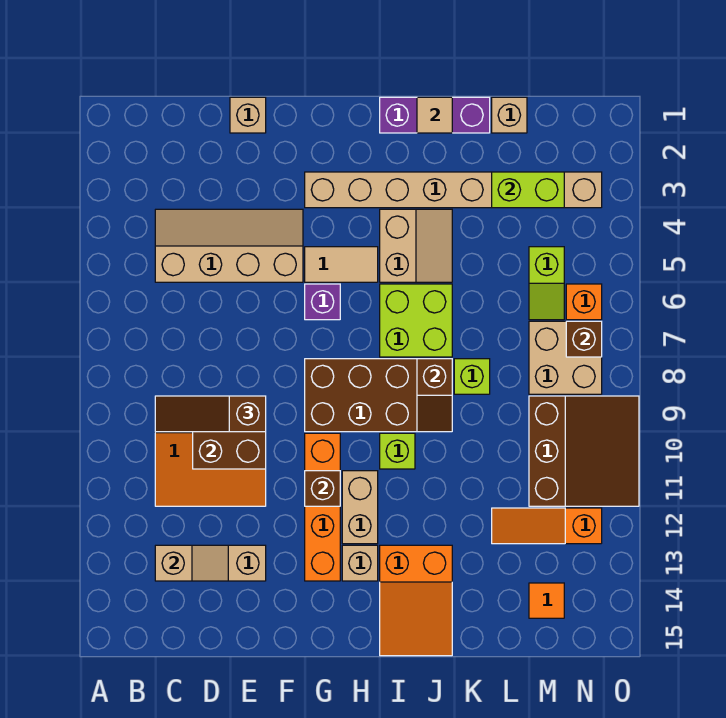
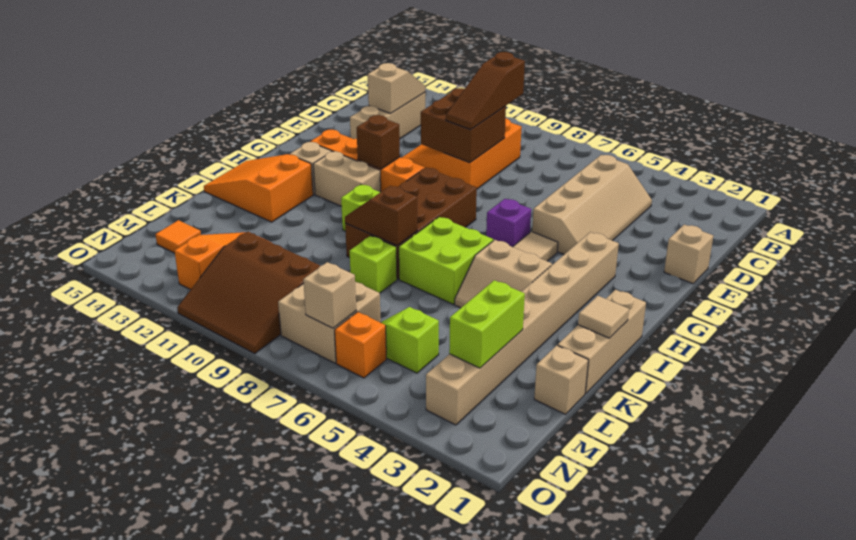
brown slope C9:E9 level 3 top E -> brown slope C9:E9 level 3 top C
tan slope C13:D13 level 2 top C -> tan slope C13:D13 level 2 top D
purple brick I1:K1 level 1 -> tan brick I1:K1 level 1
brown brick N7 level 2 -> tan brick N7 level 2

